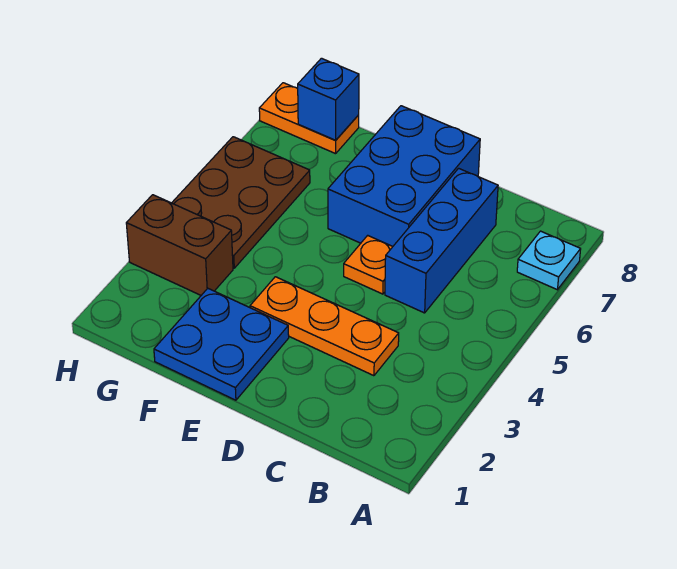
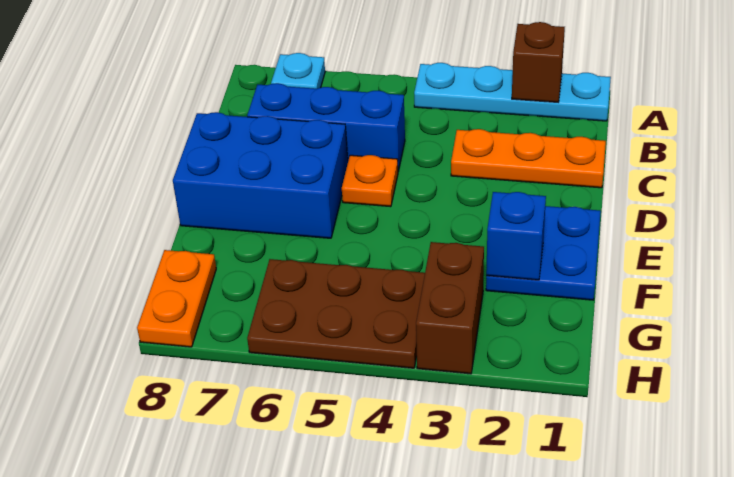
none -> cyan plate A1:A4 level 1
none -> brown brick A2 level 2
orange plate C3:E3 level 1 -> orange plate C1:C3 level 1
blue brick G8 level 2 -> blue brick F2 level 2

